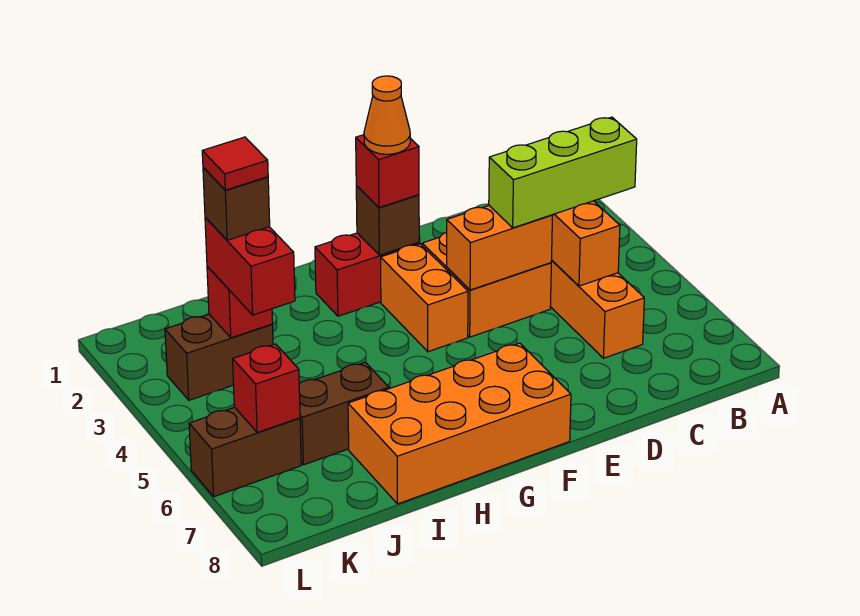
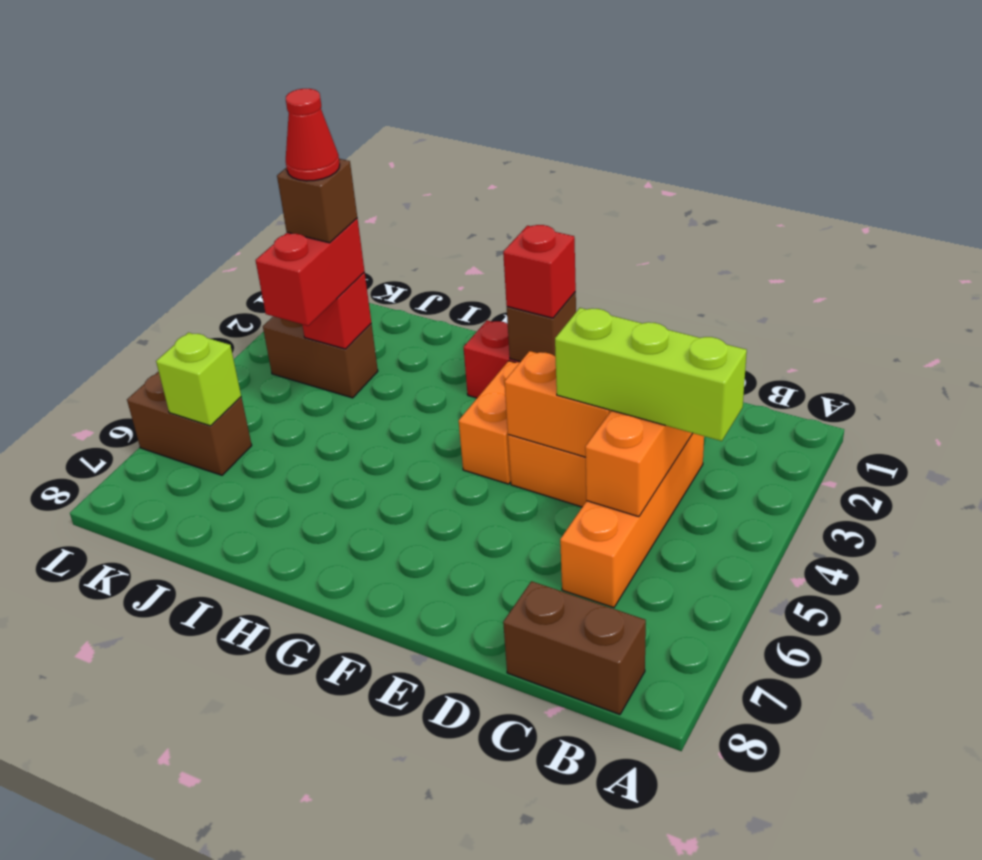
orange cone F2 level 4 -> none
orange brick F7:I8 level 1 -> none
brown brick I6:J6 level 1 -> brown brick B8:C8 level 1
red tile J3 level 5 -> red cone J3 level 5
red brick K6 level 2 -> lime brick K6 level 2

